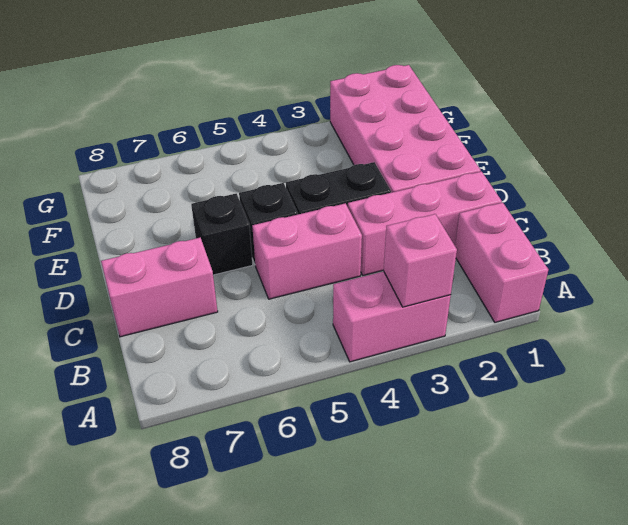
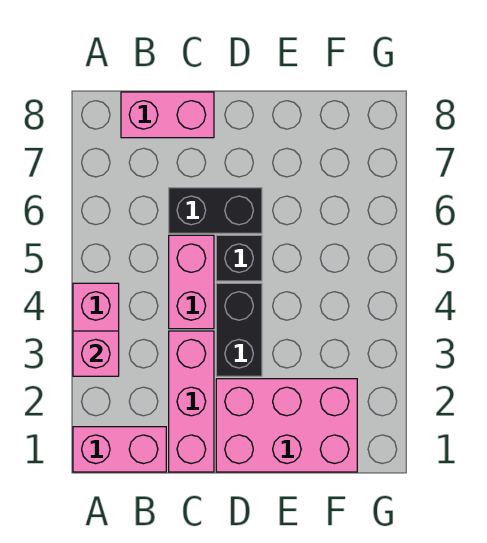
pink brick C7:C8 level 1 -> pink brick B8:C8 level 1
pink brick D1:G2 level 1 -> pink brick D1:F2 level 1
black brick D6 level 1 -> black brick C6:D6 level 1

